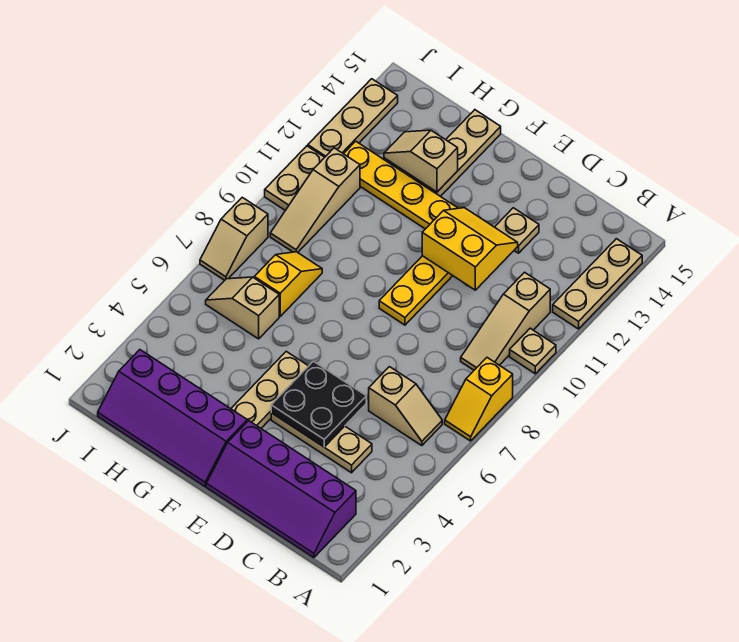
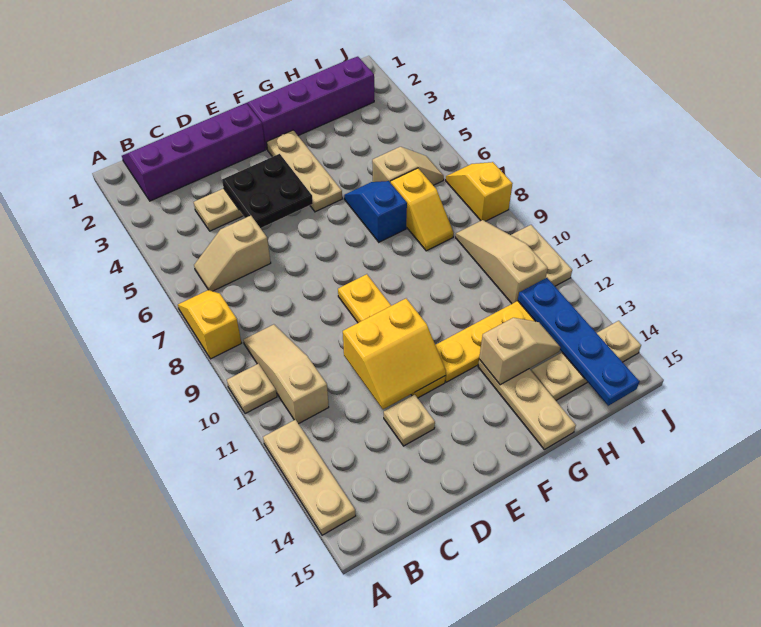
none -> blue slope G6:G7 level 1 top 7
none -> blue plate I12:I15 level 2
tan slope J7:J8 level 1 top 8 -> yellow slope J7:J8 level 1 top 8
tan plate J12:J14 level 1 -> tan plate H14:J14 level 1

